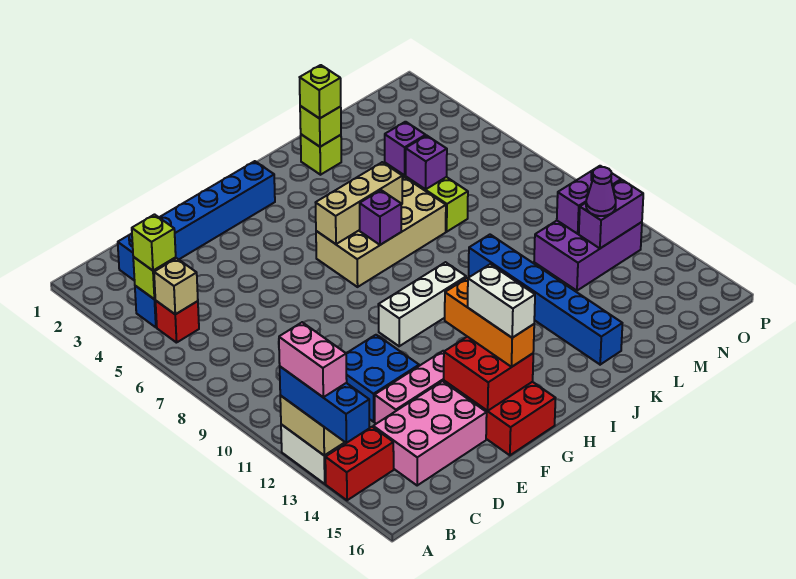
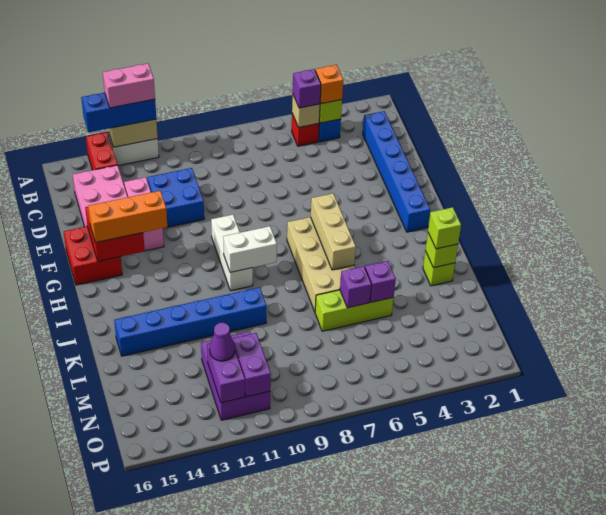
lime brick B4 level 3 -> orange brick B4 level 3
white brick G14:G15 level 4 -> white brick I9:I10 level 2
purple brick I7 level 2 -> purple brick B5 level 3

